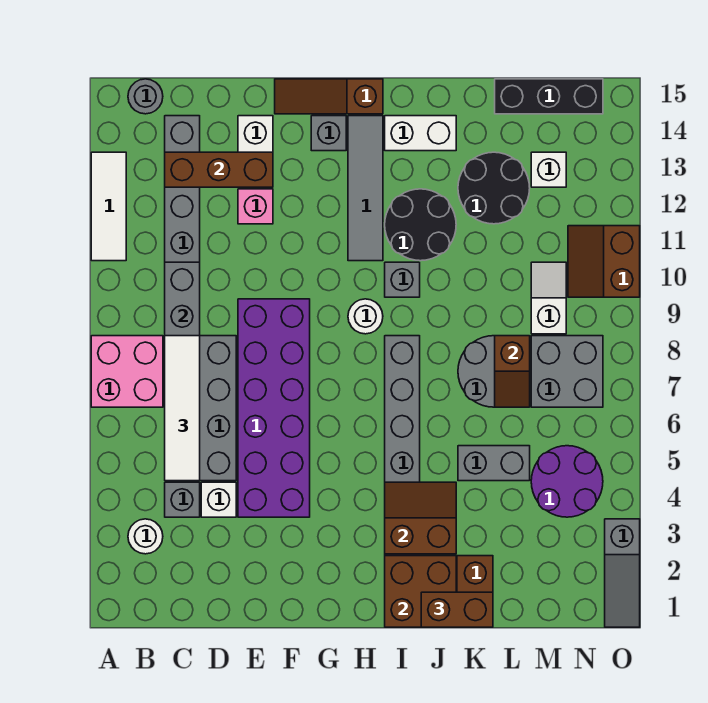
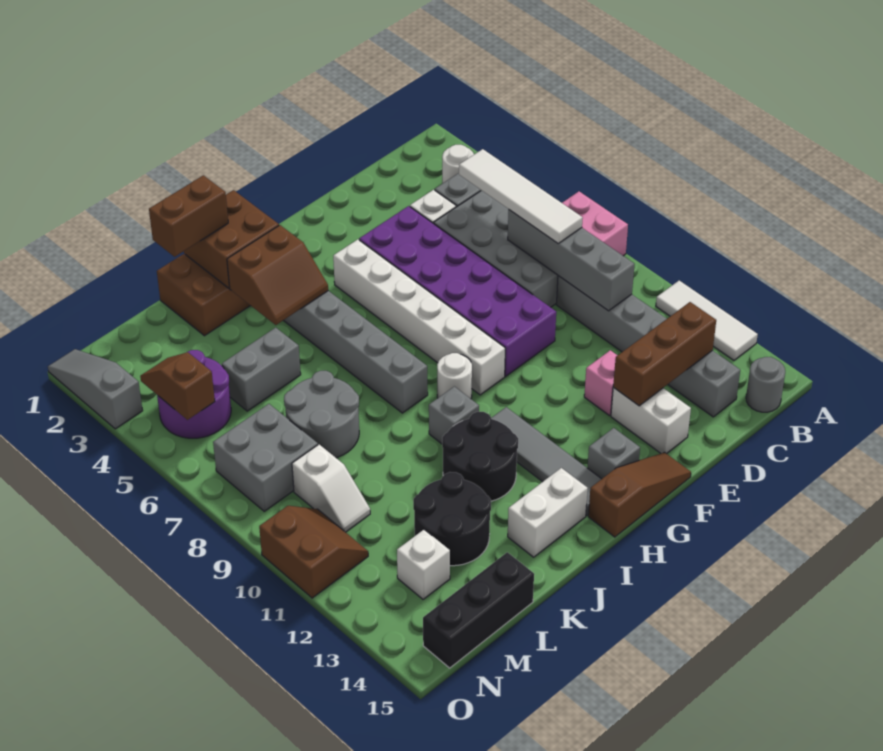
none -> white brick G4:G9 level 1
brown slope L7:L8 level 2 top 8 -> brown slope N4:N5 level 2 top 5

